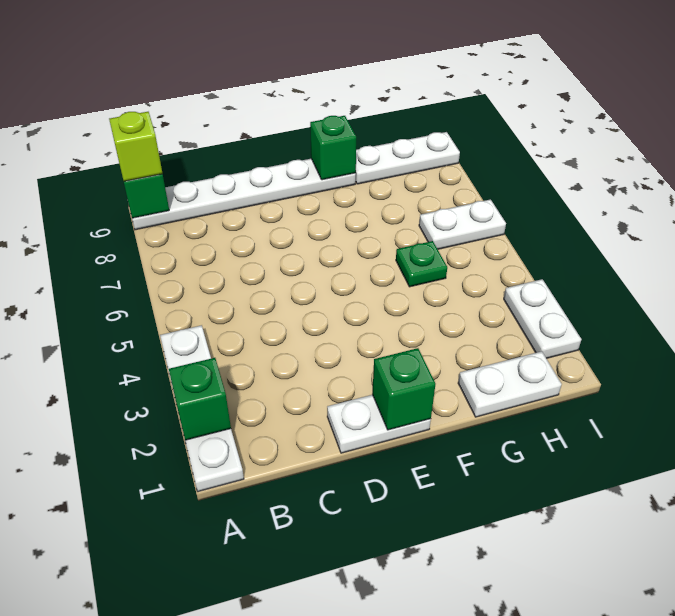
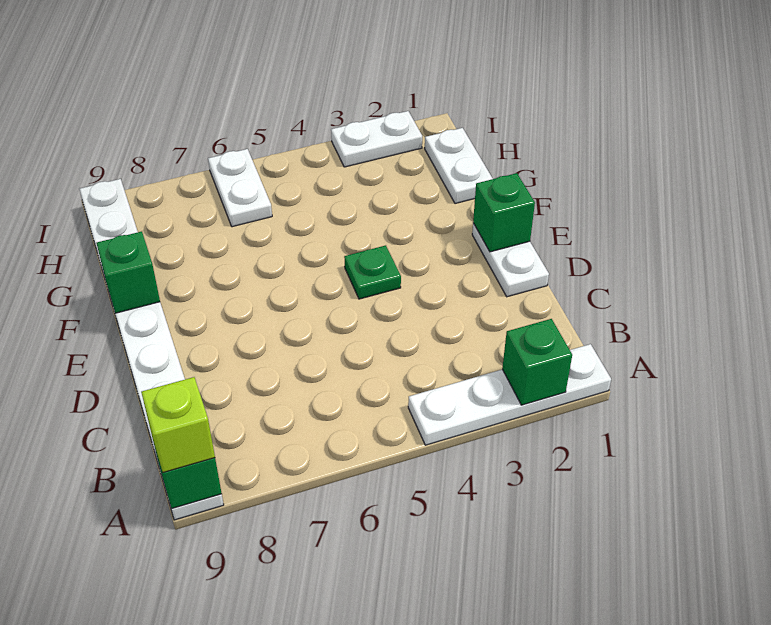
green plate G5 level 1 -> green plate E4 level 1

